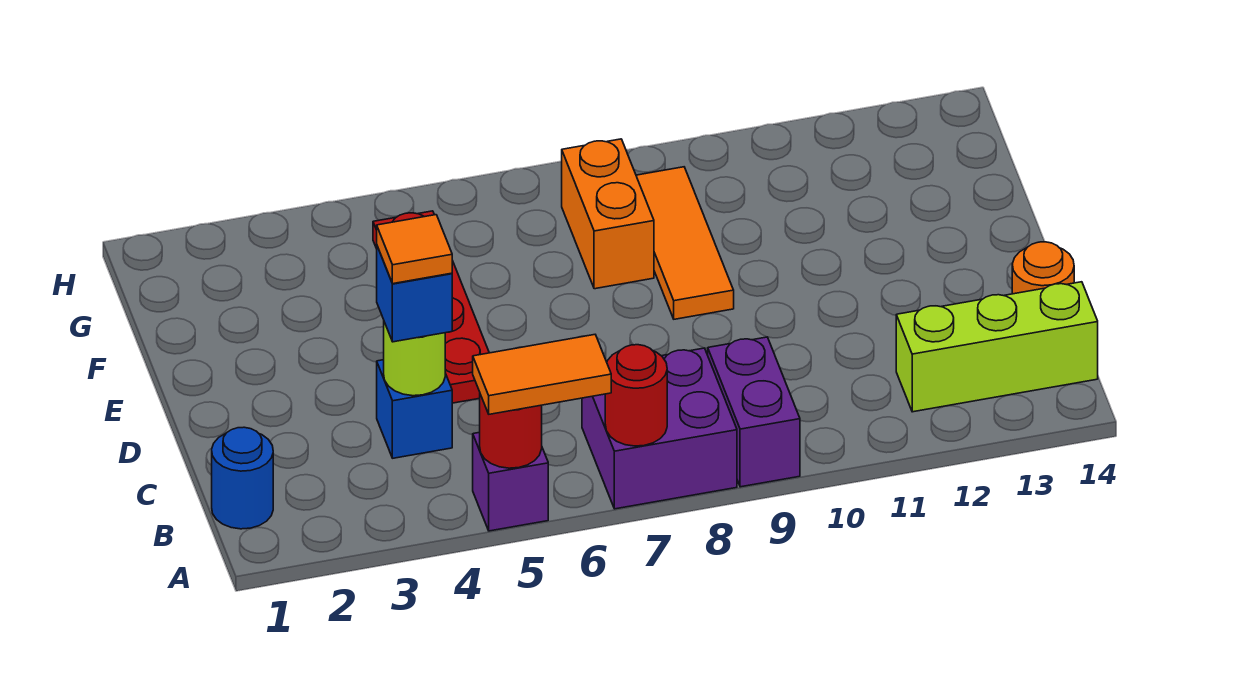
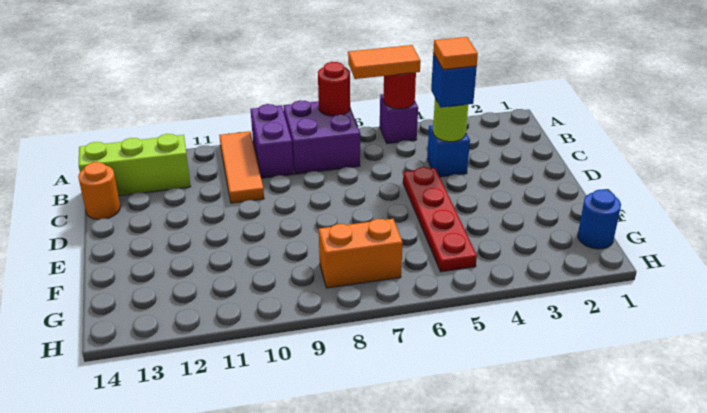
blue round brick B1 level 1 -> blue round brick G1 level 1
orange tile E9:G9 level 1 -> orange tile A10:C10 level 1
orange brick F8:G8 level 1 -> orange brick G7:G8 level 1

